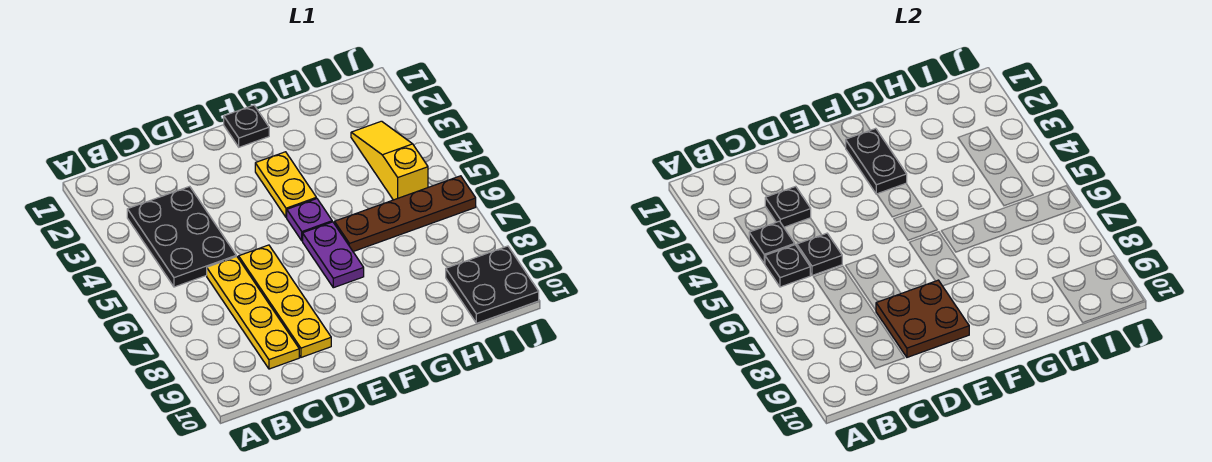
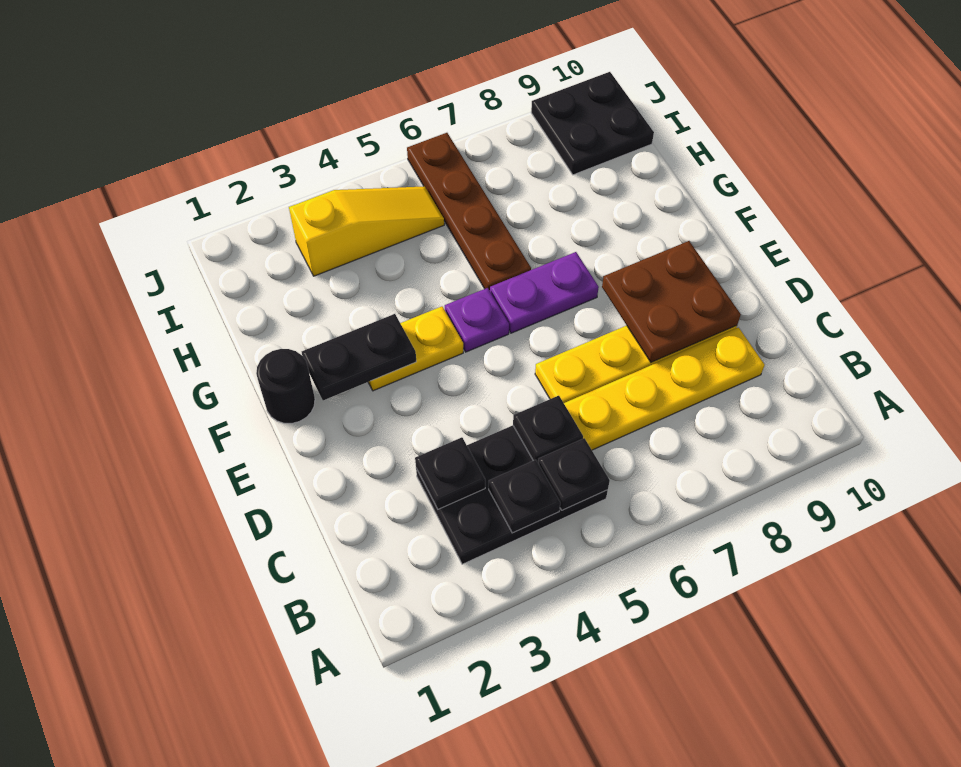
black plate F1 level 1 -> black round brick F1 level 1
yellow slope I3:I5 level 1 top 5 -> yellow slope I3:I5 level 1 top 3

